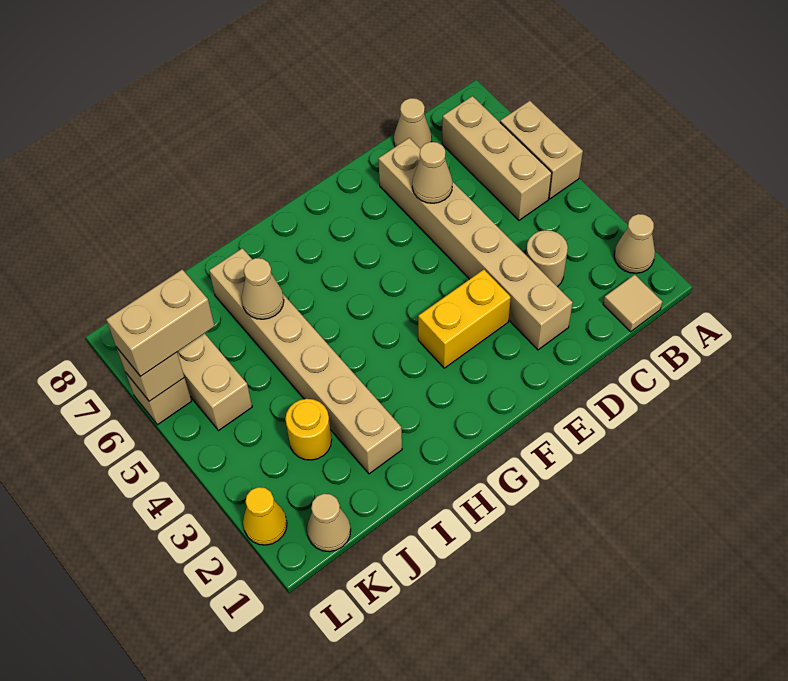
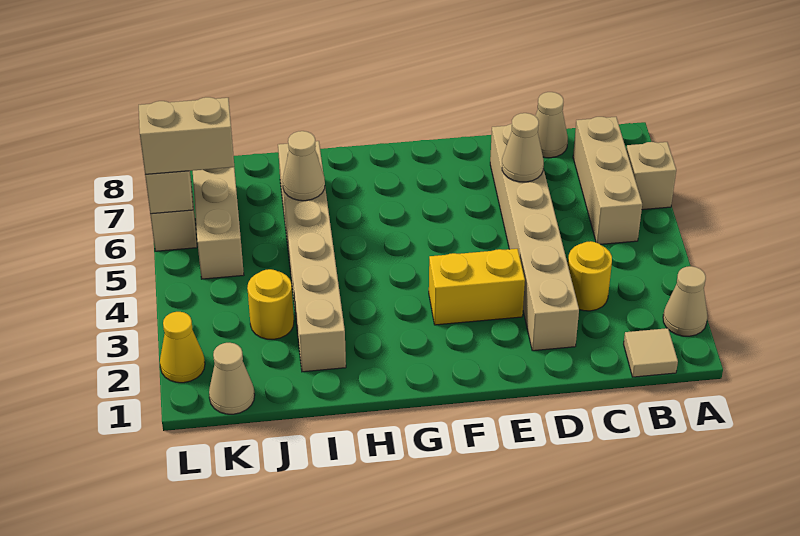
tan brick A5:A6 level 1 -> tan brick A6 level 1
tan round brick C3 level 1 -> yellow round brick C3 level 1

